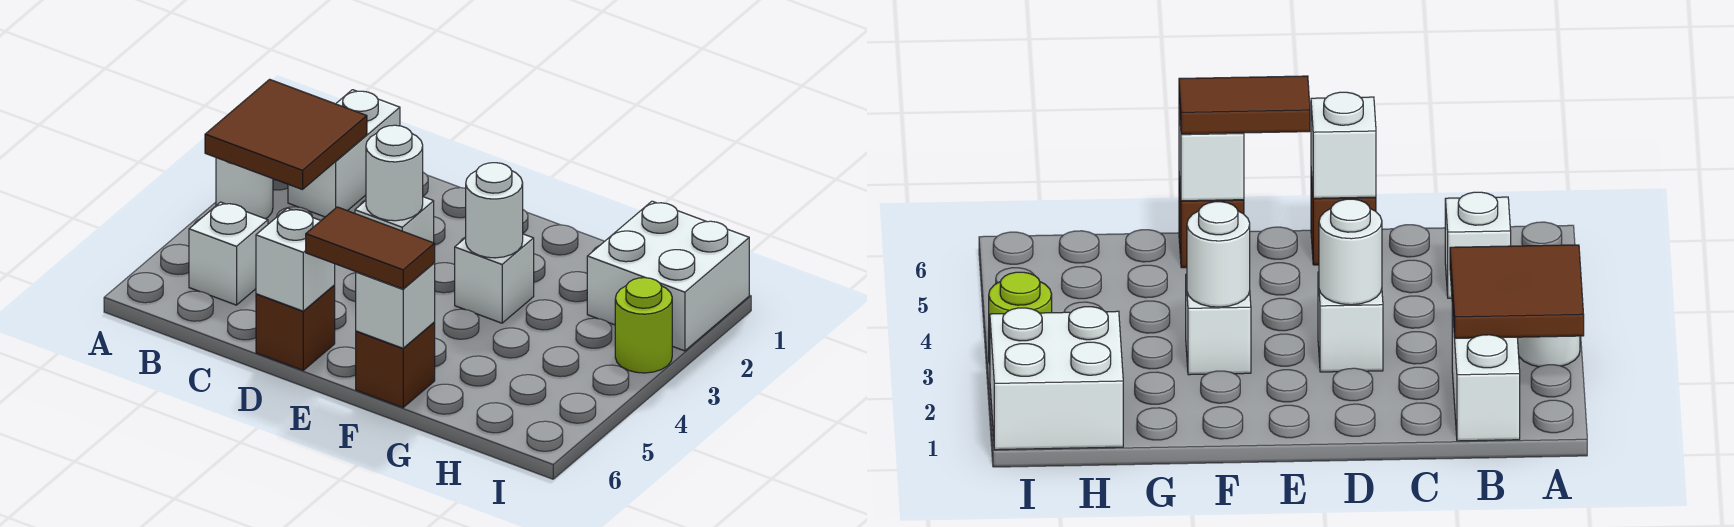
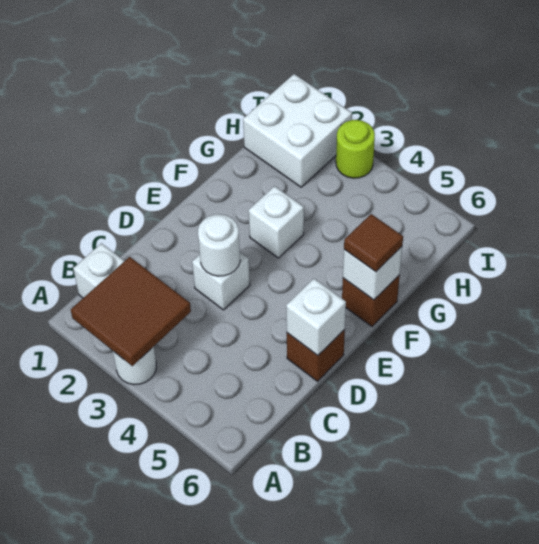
white brick B5 level 1 -> none
brown tile E6:F6 level 3 -> brown tile F6 level 3
white round brick F3 level 2 -> none

